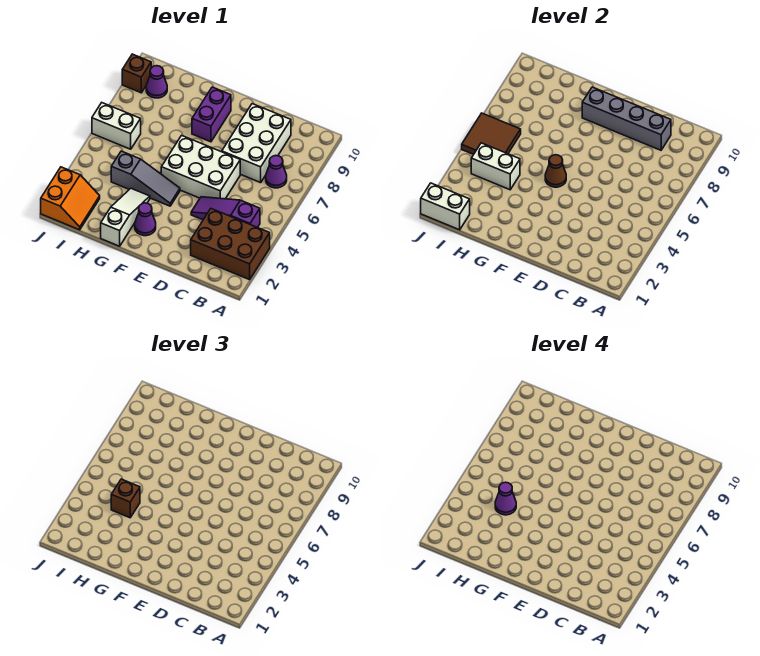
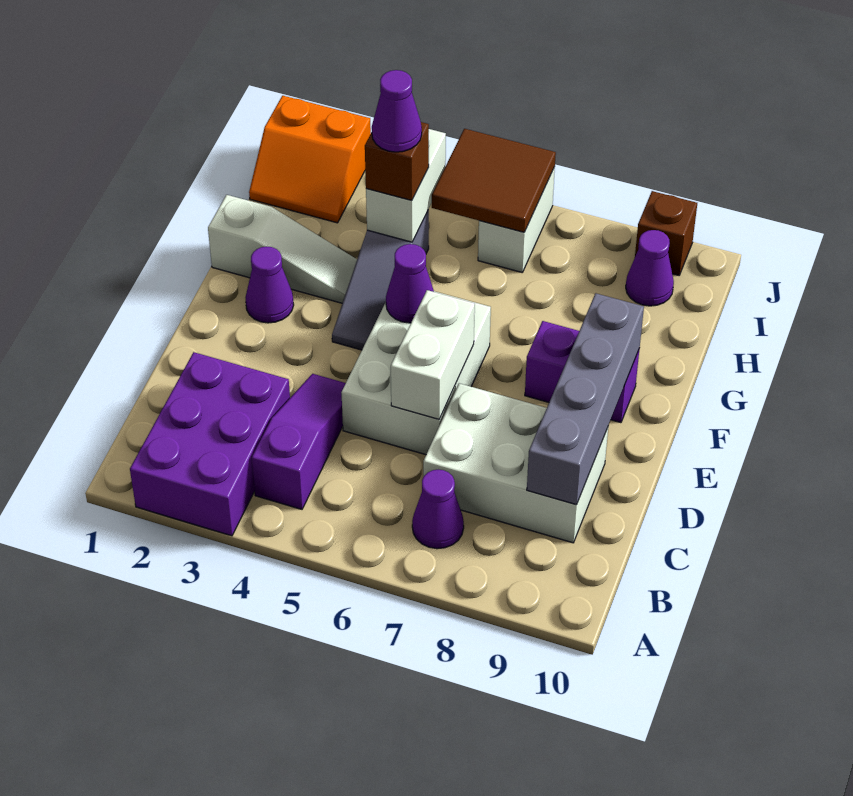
brown brick A2:C3 level 1 -> purple brick A2:C3 level 1
brown cone F5 level 2 -> purple cone F5 level 2
white brick I1:J1 level 2 -> white brick D6:E6 level 2

